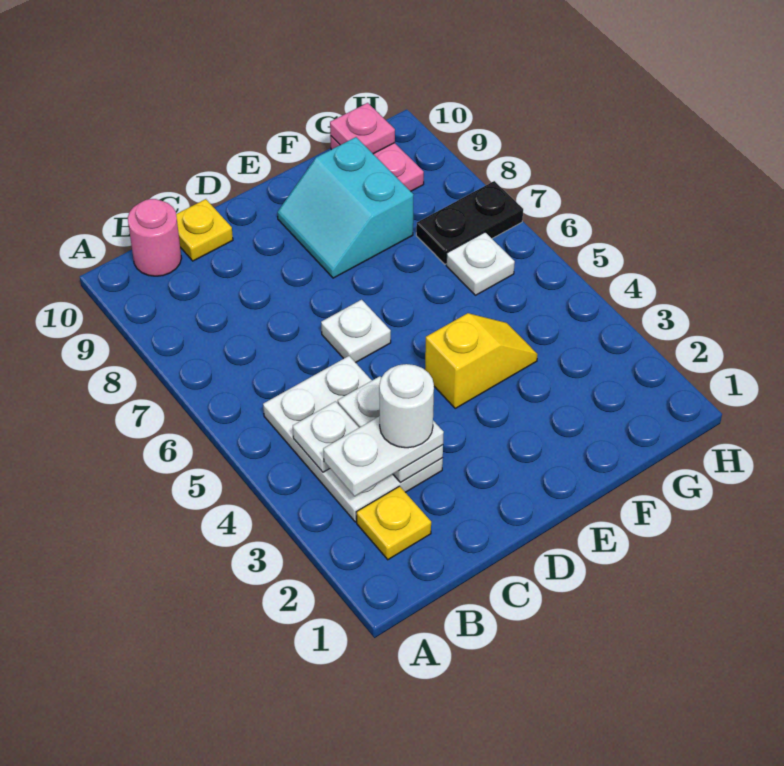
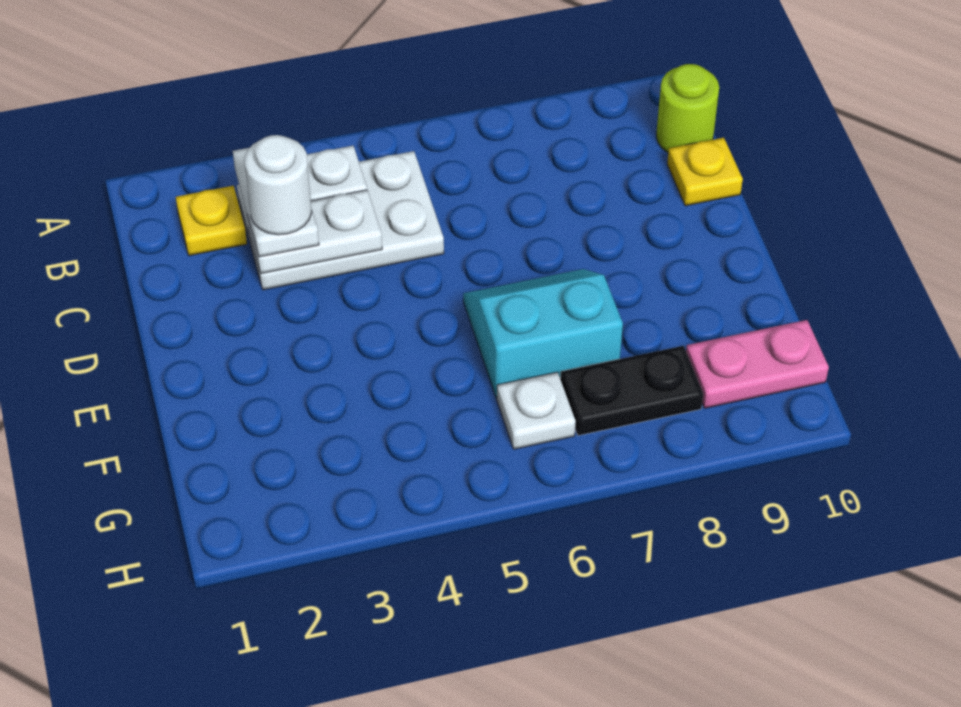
pink round brick B10 level 1 -> lime round brick B10 level 1
white plate D6 level 1 -> none
yellow slope E4:F4 level 1 top E -> none
cyan slope E8:F9 level 1 top F -> cyan slope E6:F7 level 1 top F
black plate G7:H7 level 1 -> black plate G7:G8 level 1
pink plate G10 level 2 -> none

